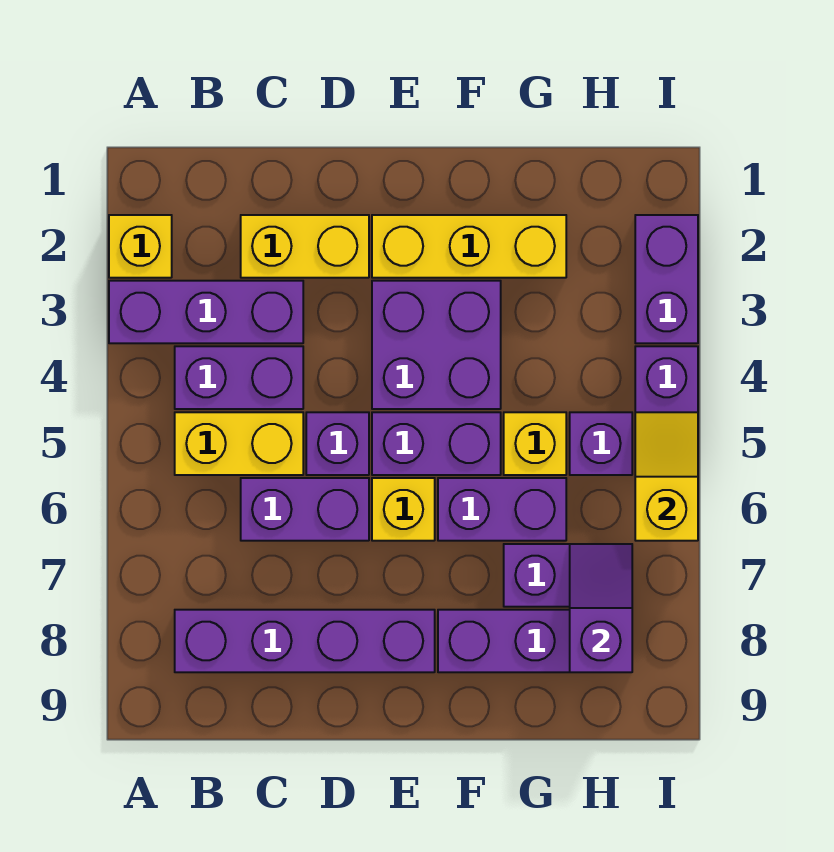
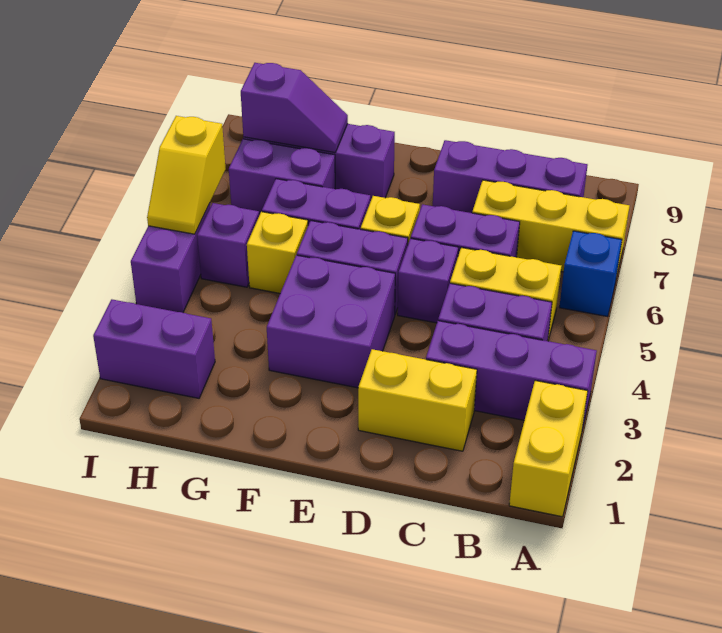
yellow brick A2 level 1 -> yellow brick A1:A2 level 1
none -> blue brick A6 level 1
purple brick B8:E8 level 1 -> purple brick B8:D8 level 1
yellow brick E2:G2 level 1 -> yellow brick A7:C7 level 1
purple slope H7:H8 level 2 top 8 -> purple slope G8:H8 level 2 top H
purple brick I2:I3 level 1 -> purple brick H2:I2 level 1

